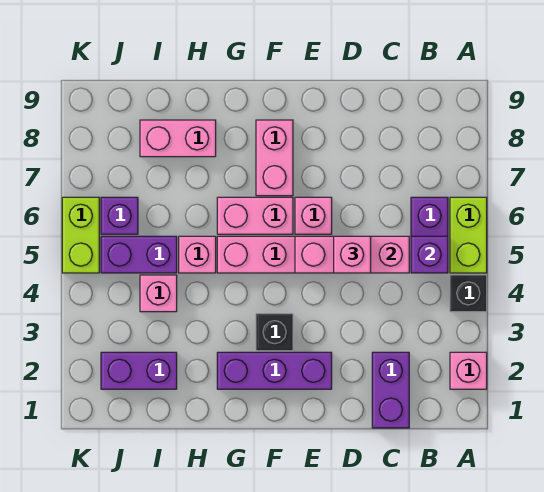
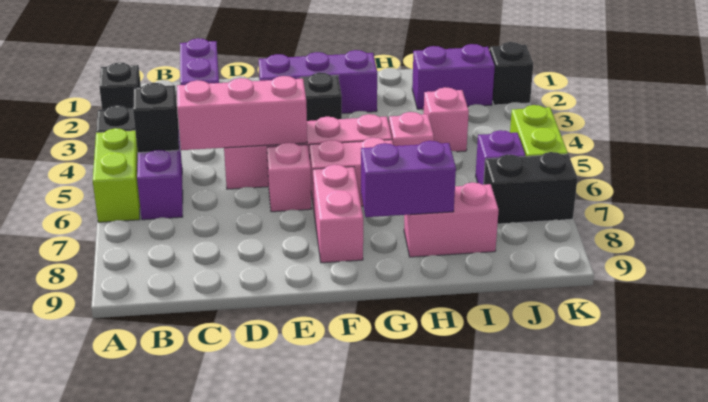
pink brick A2 level 1 -> black brick A2 level 1
purple brick B5 level 2 -> black brick B5 level 2
pink brick D5 level 3 -> none
purple brick I5:J5 level 1 -> purple brick G8:H8 level 2
none -> black brick J7:K7 level 1
none -> black brick K2 level 1

